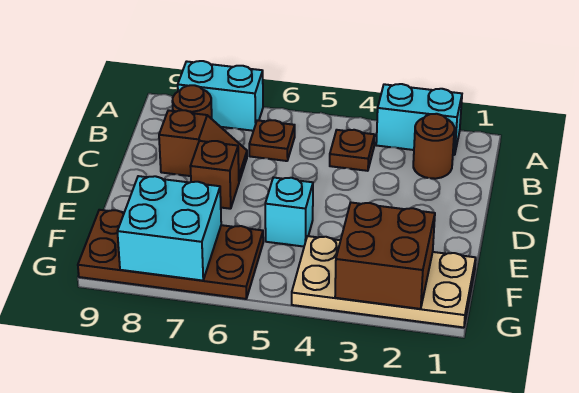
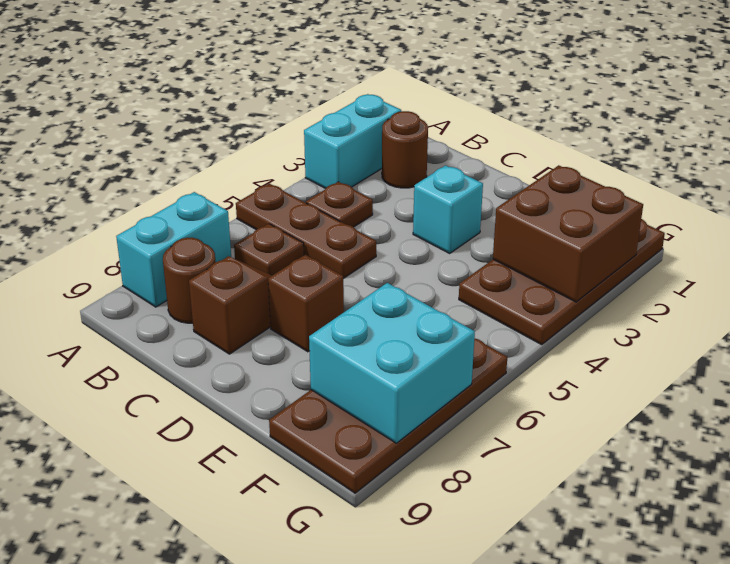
none -> brown plate A5:C5 level 1
cyan brick E5 level 1 -> cyan brick D3 level 1
tan plate F1:G4 level 1 -> brown plate F1:G4 level 1

